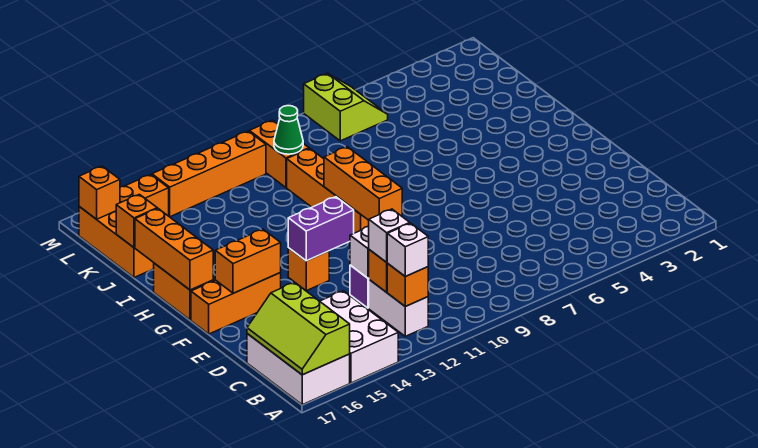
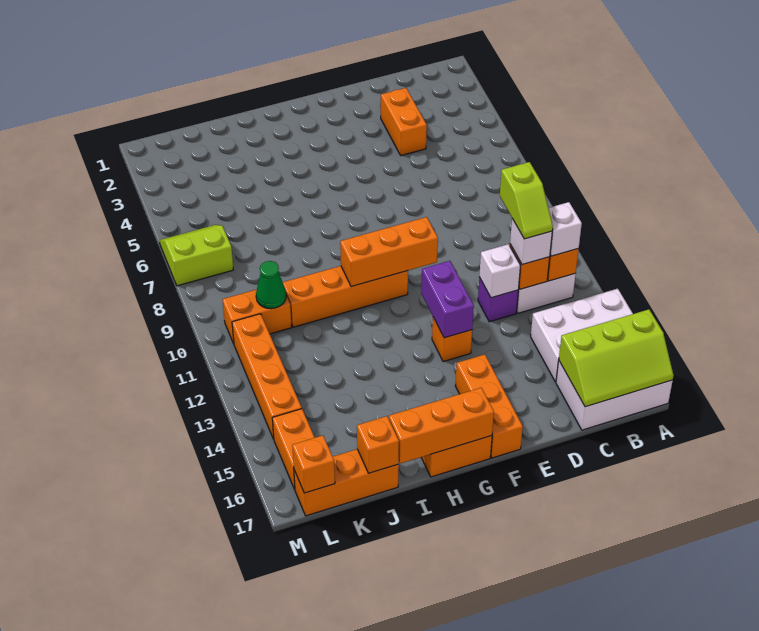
none -> lime slope C11:C12 level 4 top 11
orange brick F15:F16 level 2 -> orange brick D3:D4 level 1

